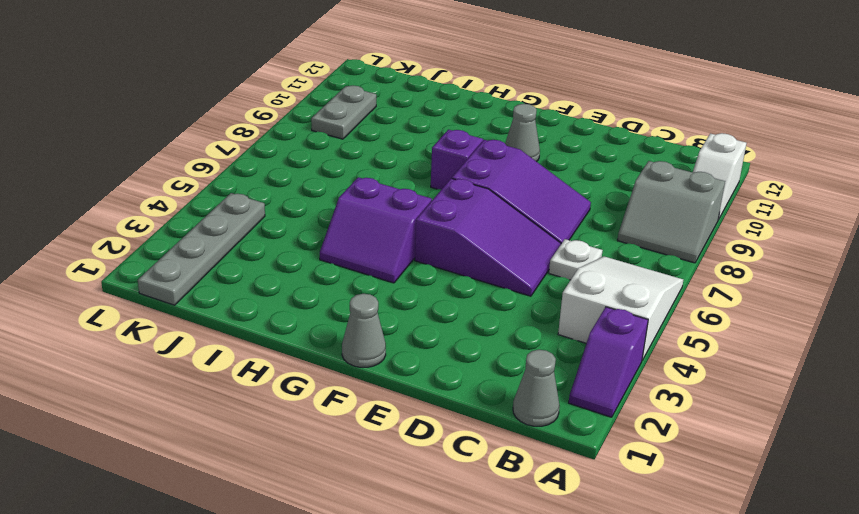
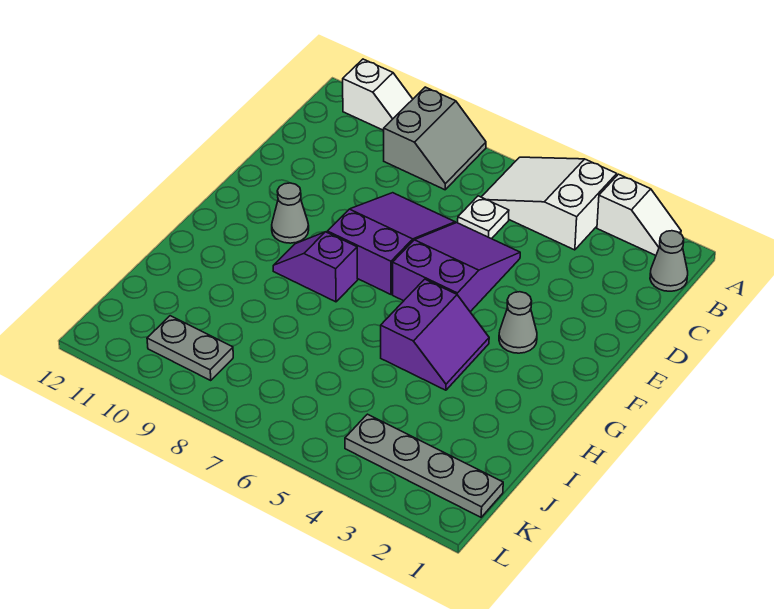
purple slope A2:A3 level 1 top 3 -> white slope A2:A3 level 1 top 3
grey cone F1 level 1 -> grey cone F3 level 1

